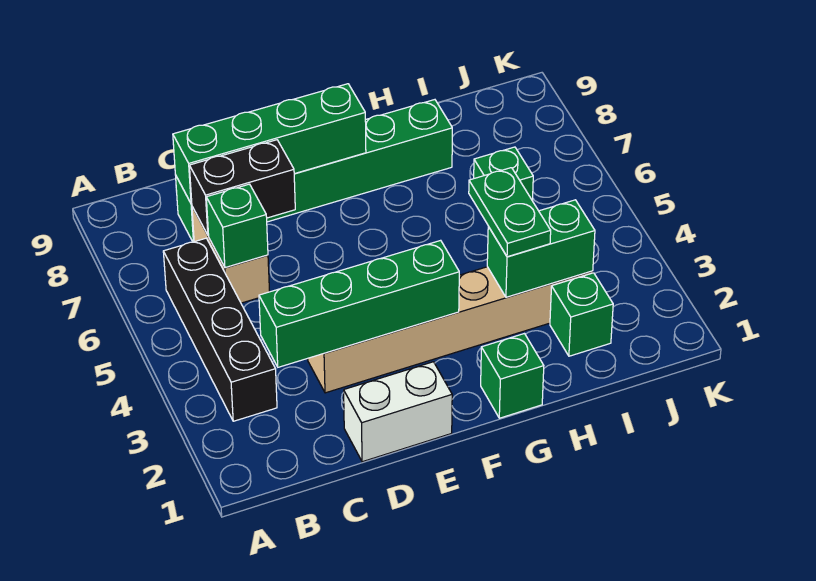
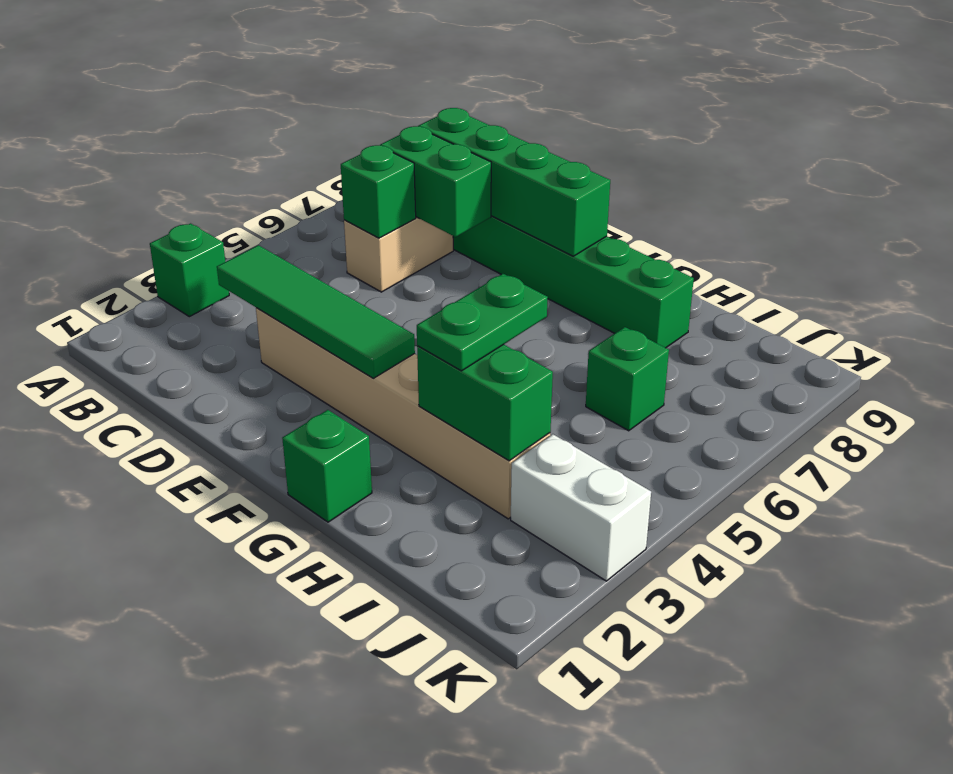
black brick B3:B6 level 1 -> none
green brick C3:F3 level 2 -> green tile C3:F3 level 2
black brick C7:D7 level 2 -> green brick C7:D7 level 2
white brick D1:E1 level 1 -> white brick J3:K3 level 1
green brick I2 level 1 -> green brick A3 level 1

